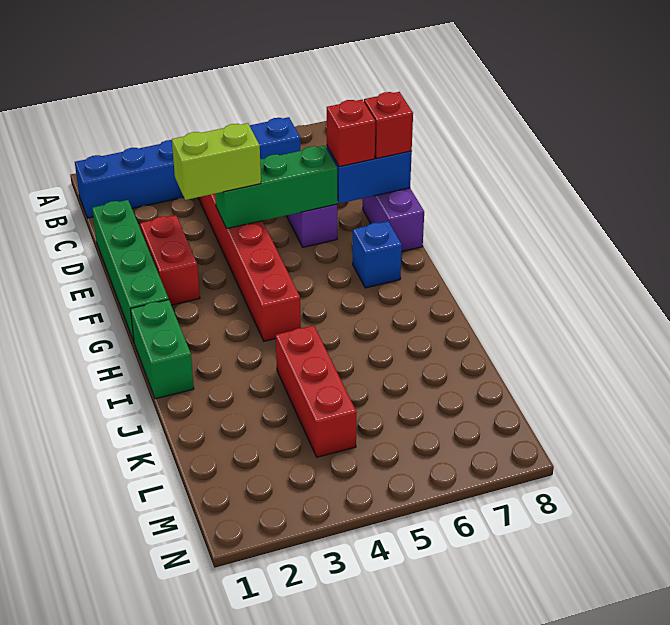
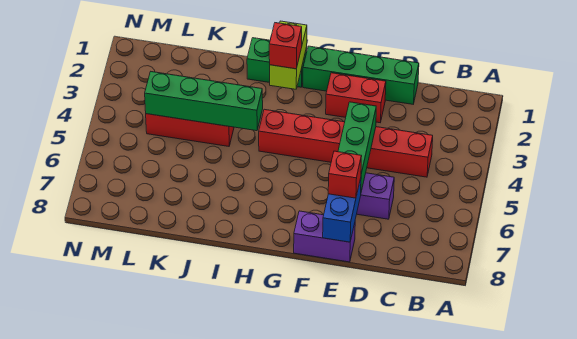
blue brick B1:B6 level 1 -> none
lime brick E3:E4 level 3 -> lime brick H1:H2 level 2
red brick E8 level 3 -> red brick H2 level 3
blue brick G7 level 1 -> none
none -> green brick I4:L4 level 2

